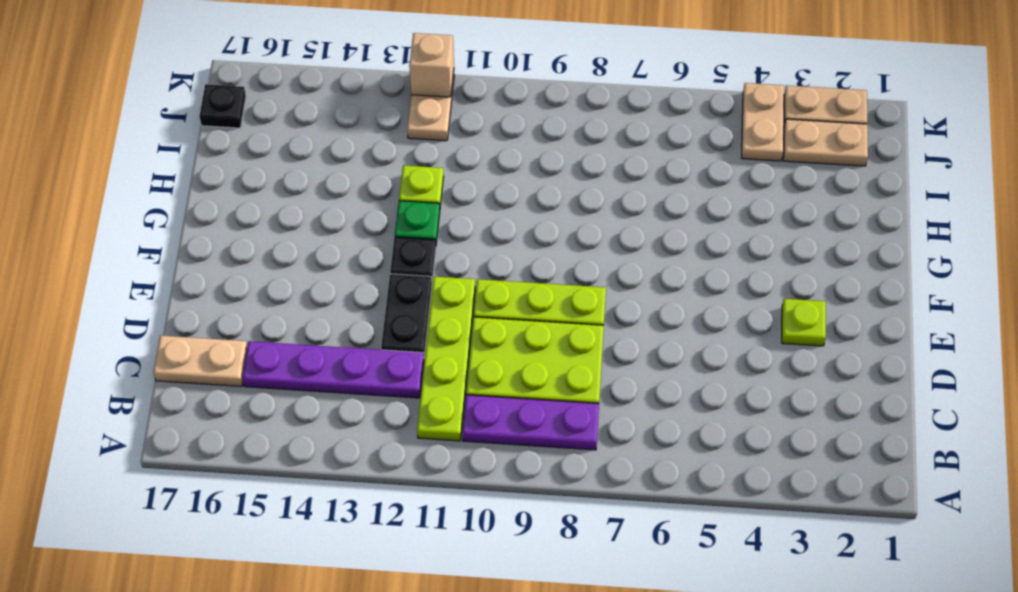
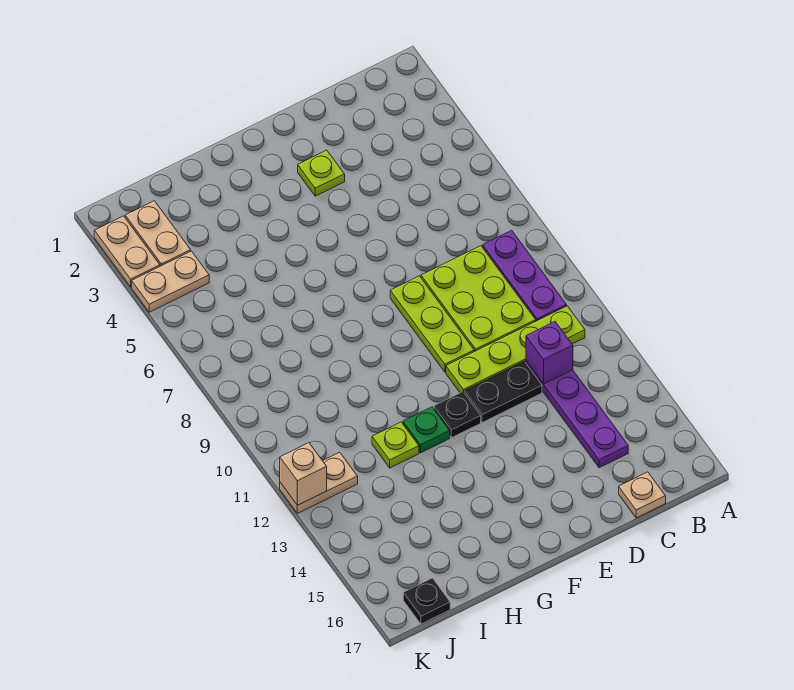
none -> purple brick C12 level 2
tan plate C16:C17 level 1 -> tan plate C17 level 1

